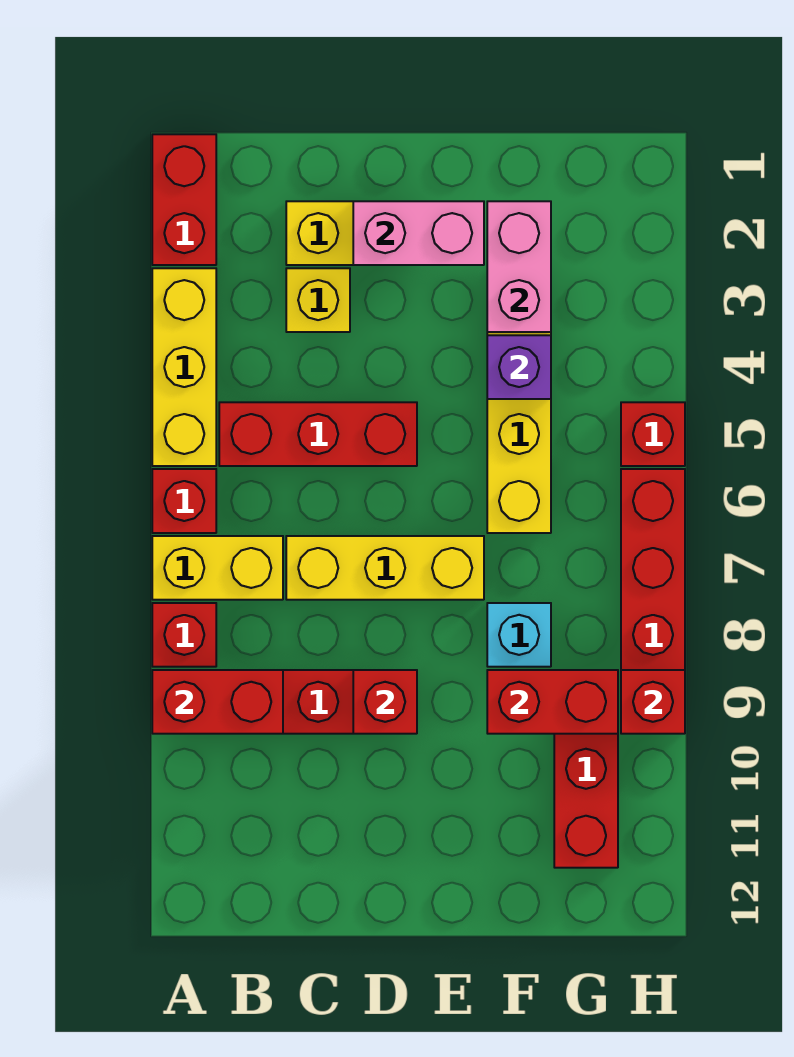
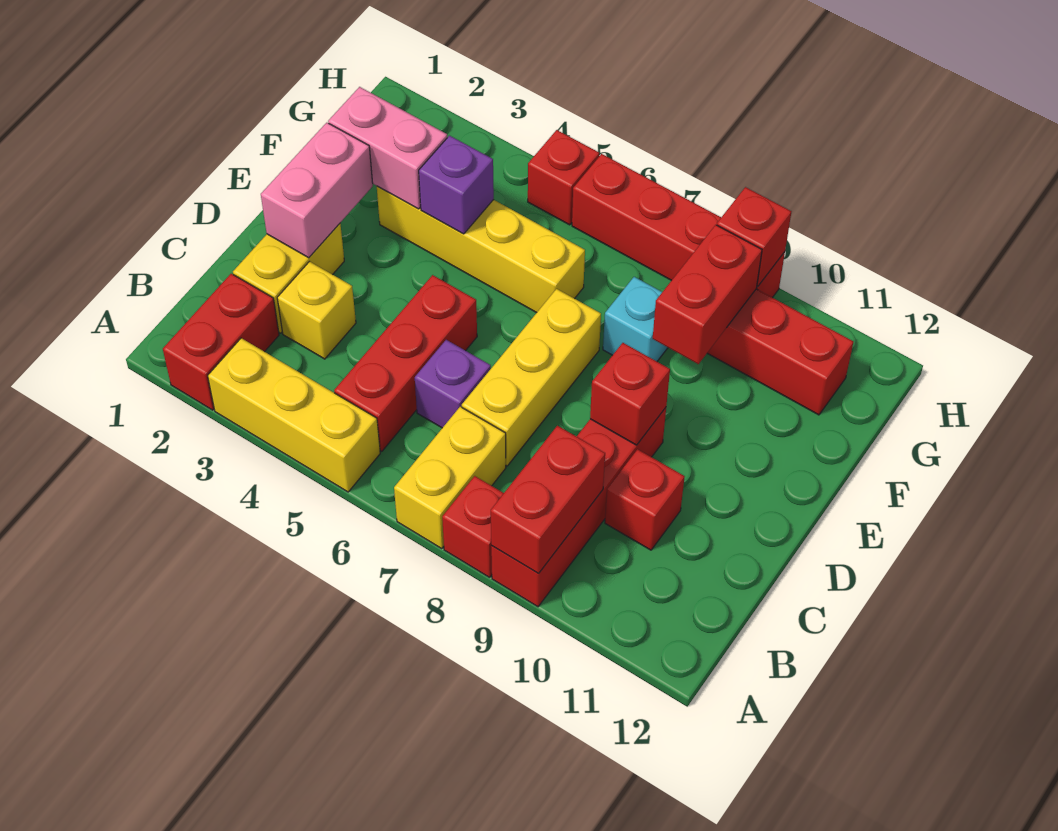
red brick A1:A2 level 1 -> red brick A2:B2 level 1
red brick A6 level 1 -> red brick C10 level 1
none -> purple brick C6 level 1

